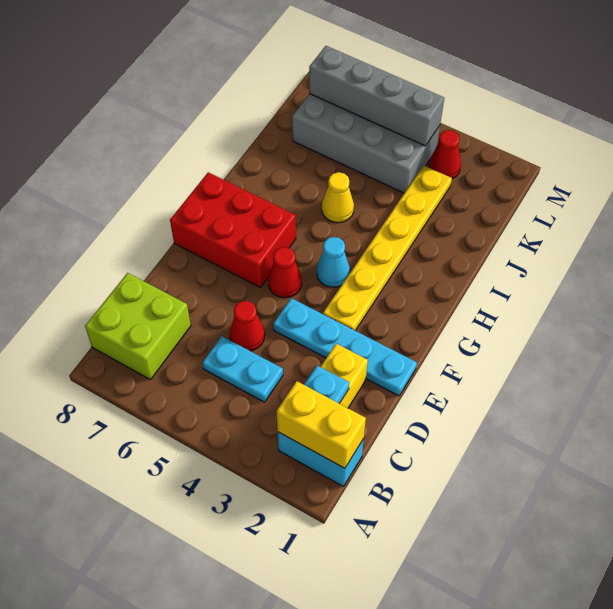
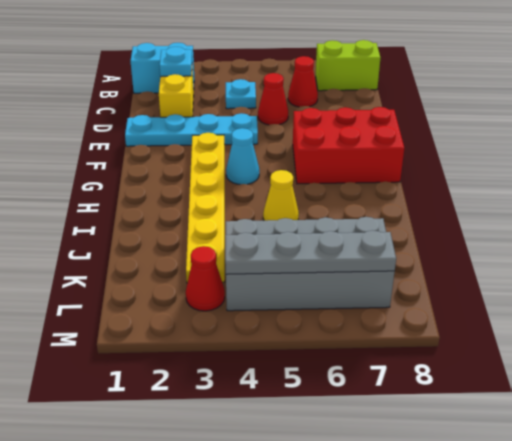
yellow brick B1:B2 level 2 -> none
lime brick B7:C8 level 1 -> lime brick B7:B8 level 1
cyan plate C4:C5 level 1 -> cyan plate C4 level 1
red cone F5 level 1 -> red cone C6 level 1
grey brick L4:L7 level 2 -> grey plate L4:L7 level 2

